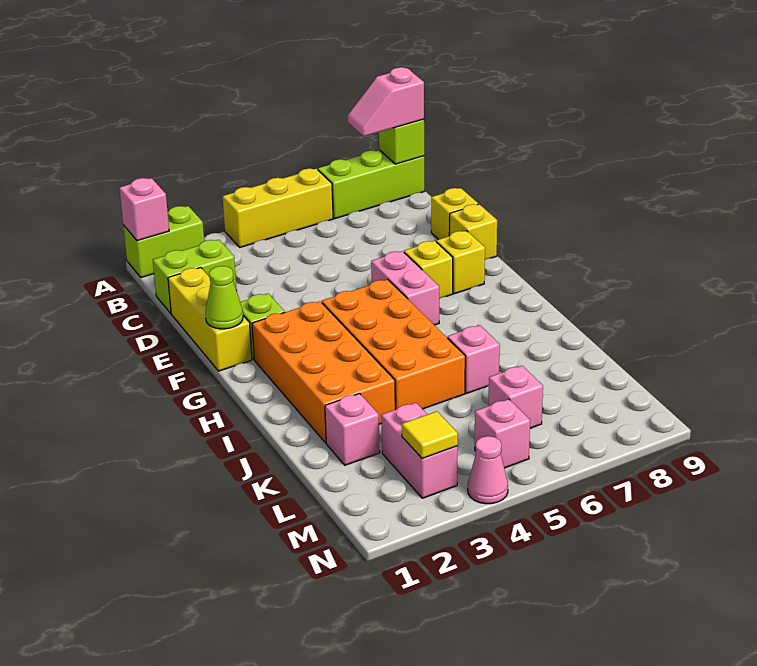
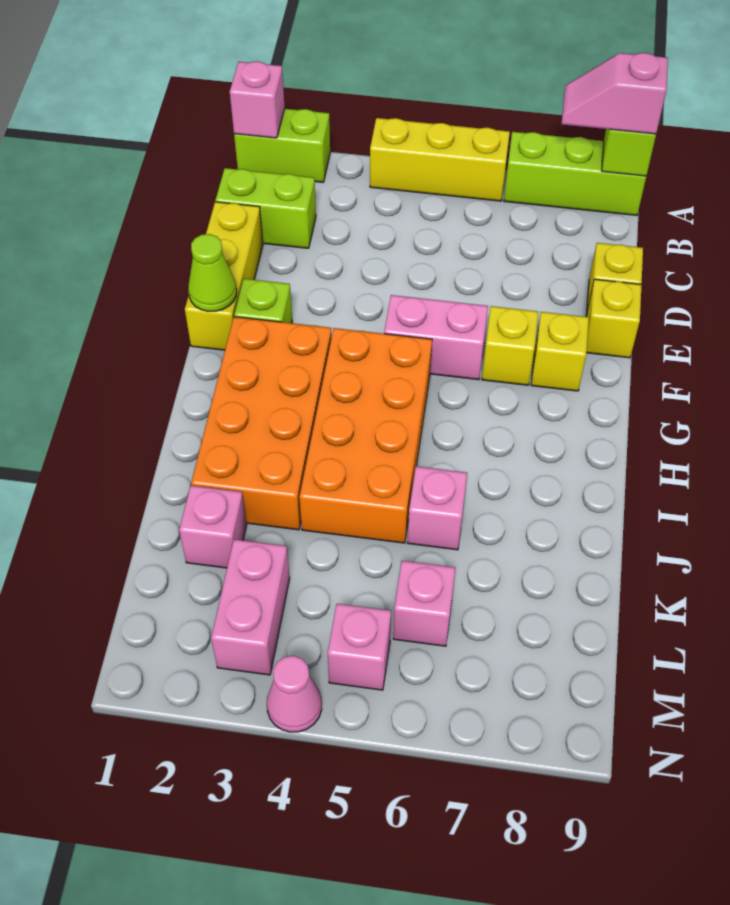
pink brick F6:G6 level 1 -> pink brick F5:F6 level 1
yellow tile M3 level 2 -> none

